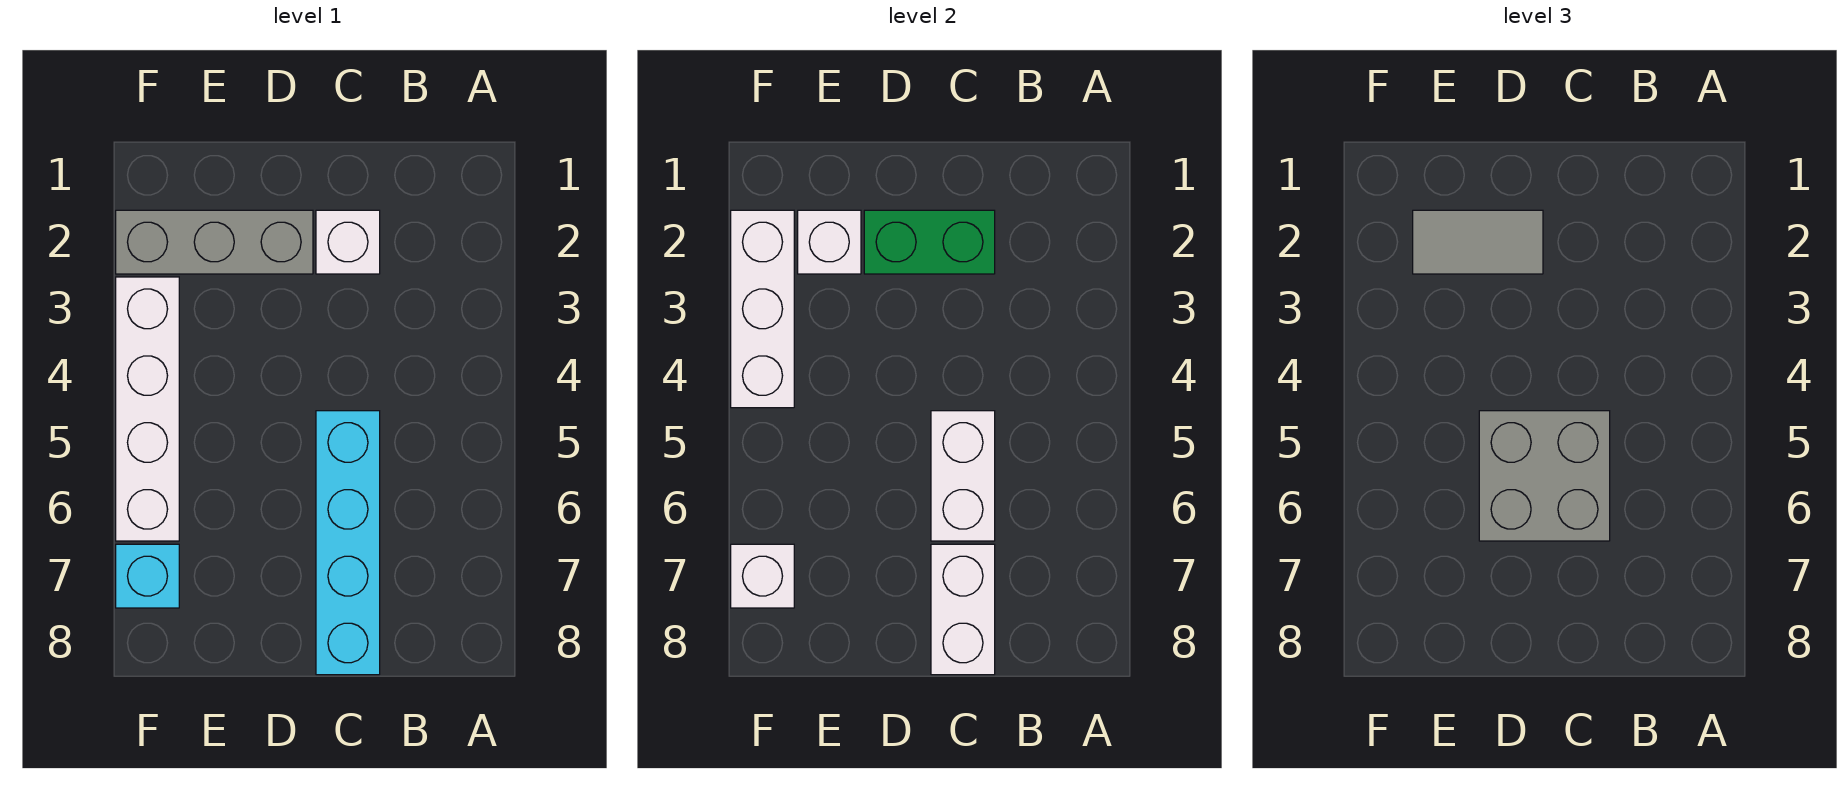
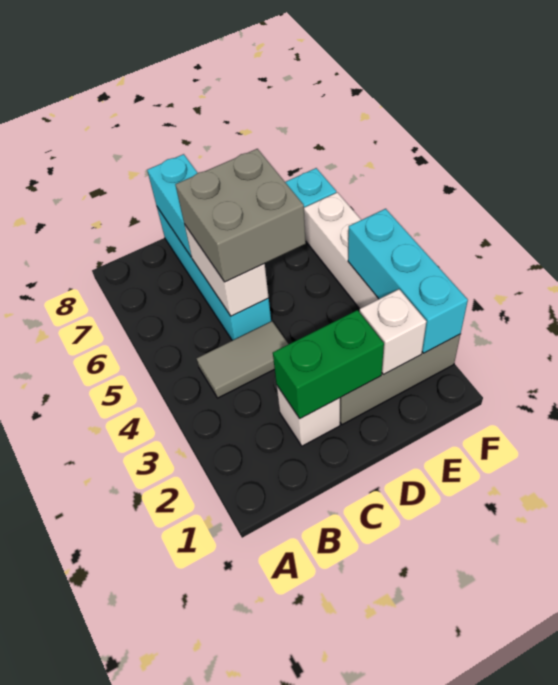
white brick C7:C8 level 2 -> cyan brick C7:C8 level 2
grey tile D2:E2 level 3 -> grey tile B4:C4 level 1
white brick F2:F4 level 2 -> cyan brick F2:F4 level 2
white brick F7 level 2 -> none

